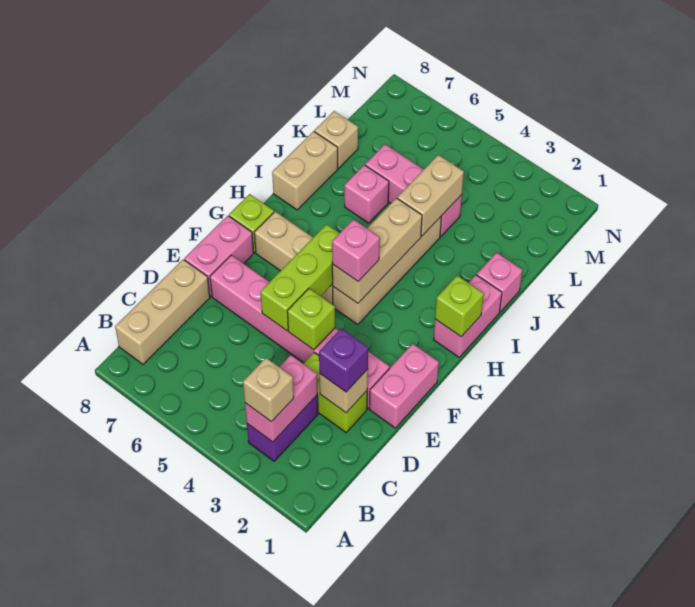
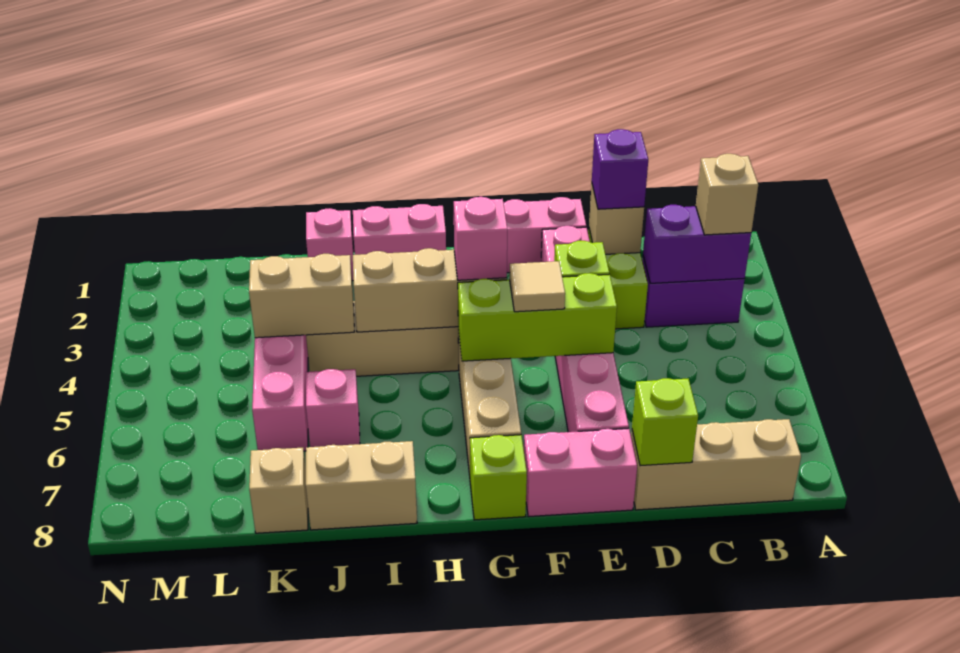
pink brick B3:C3 level 2 -> purple brick B3:C3 level 2
none -> tan tile F5 level 3
lime brick H1 level 2 -> lime brick D8 level 2

